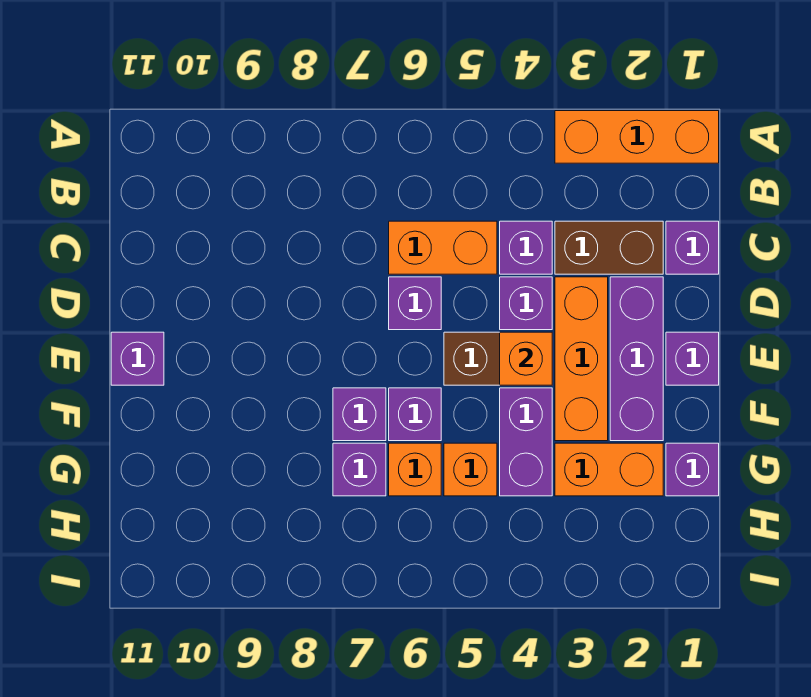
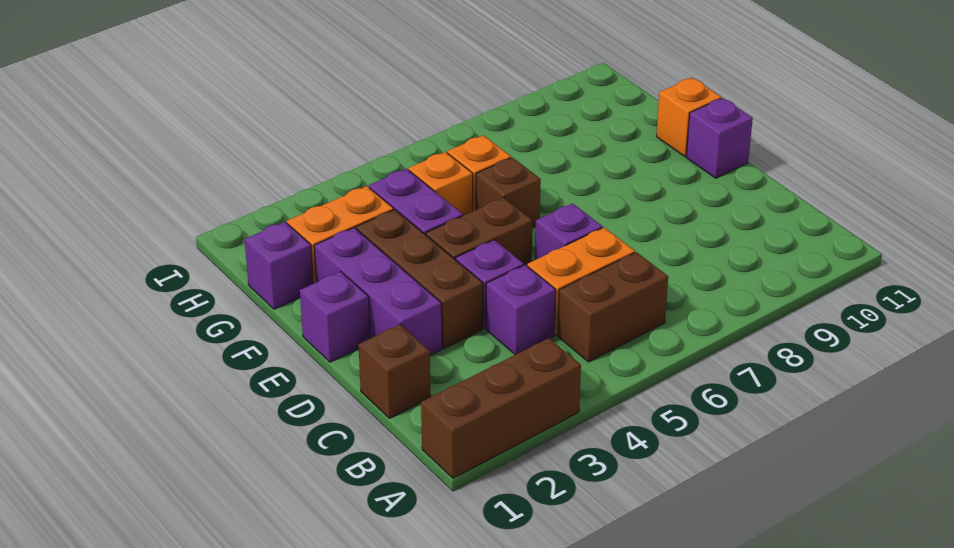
orange brick A1:A3 level 1 -> brown brick A1:A3 level 1
purple brick C1 level 1 -> brown brick C1 level 1
brown brick C2:C3 level 1 -> brown brick B5:B6 level 1
orange brick D3:F3 level 1 -> brown brick D3:F3 level 1
orange brick E4 level 2 -> orange brick F11 level 1
purple brick F6 level 1 -> brown brick F6 level 1
purple brick F7 level 1 -> none
purple brick G7 level 1 -> none

